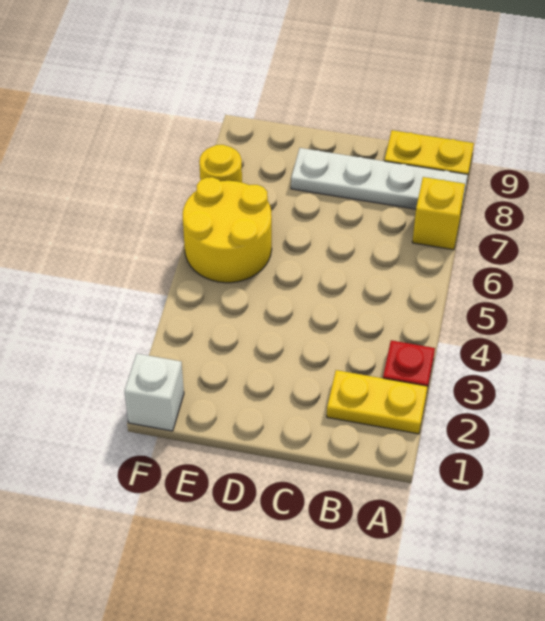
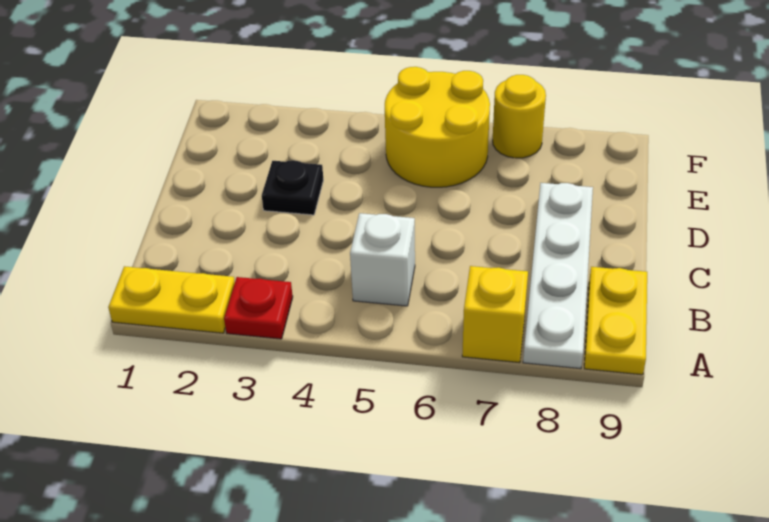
yellow plate A2:B2 level 1 -> yellow plate A1:A2 level 1
none -> black plate D3 level 1
white brick F1 level 1 -> white brick B5 level 1

